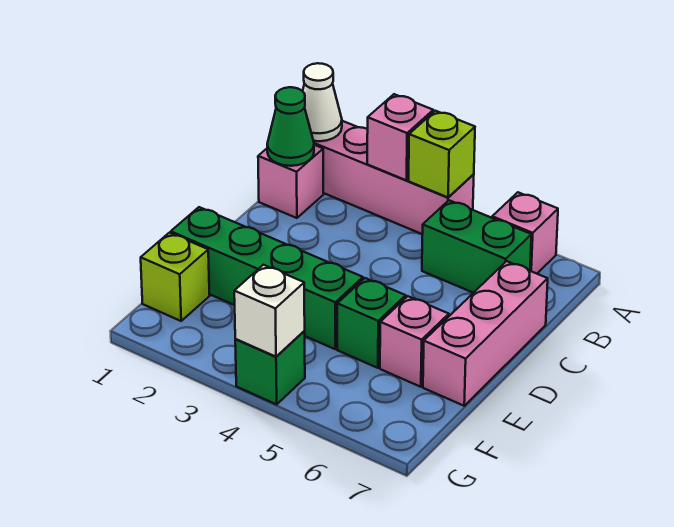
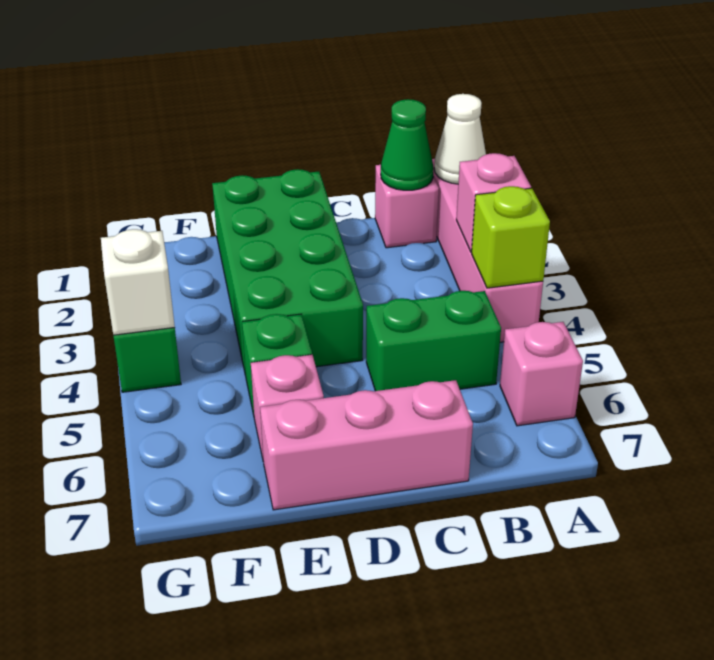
green brick B5:B6 level 1 -> green brick B5:C5 level 1
green brick E1:E4 level 1 -> green brick D1:E4 level 1
lime brick F1 level 1 -> none

